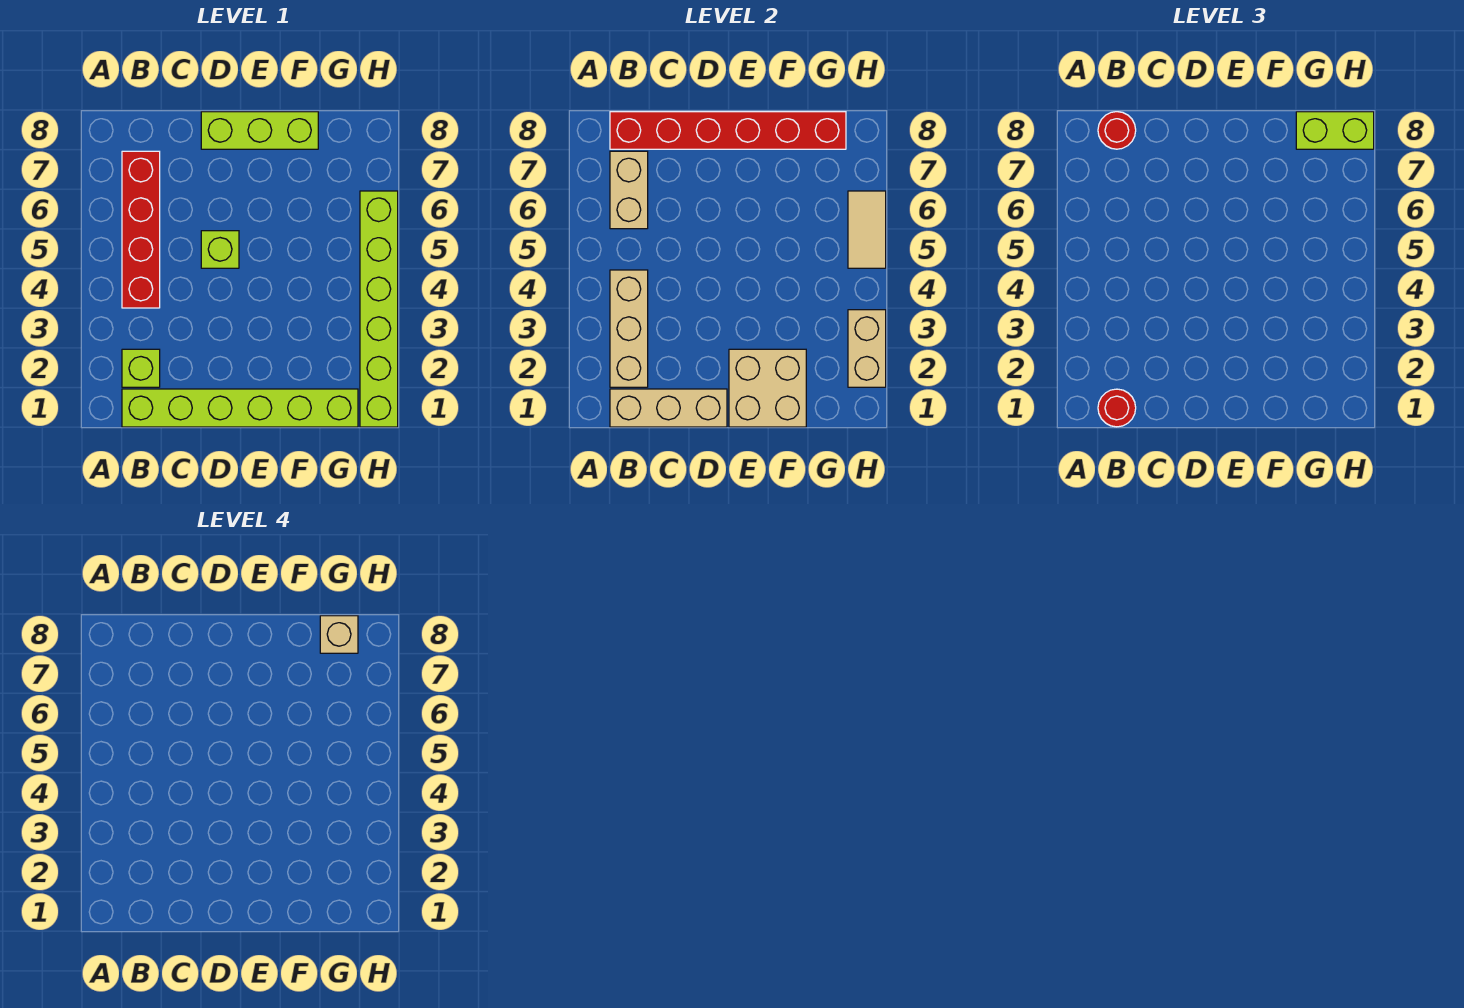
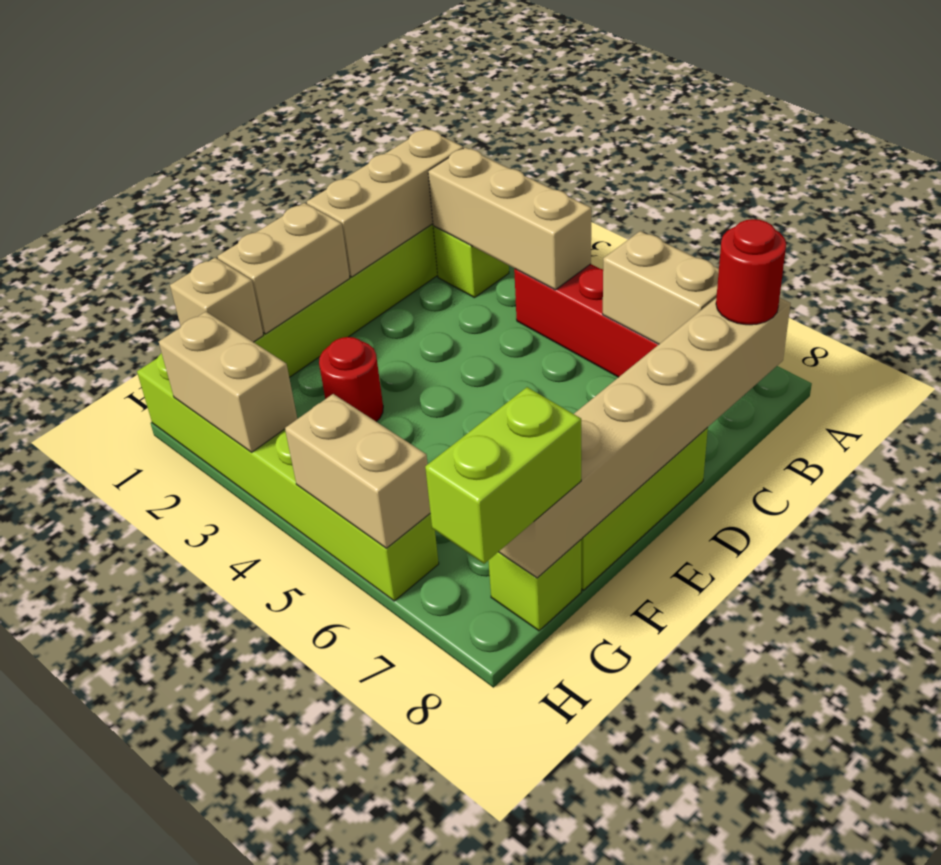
red round brick B1 level 3 -> red round brick F3 level 1
red brick B8:G8 level 2 -> tan brick B8:G8 level 2
lime brick D5 level 1 -> lime brick G8 level 1
tan brick E1:F2 level 2 -> tan brick E1:F1 level 2
tan brick G8 level 4 -> tan brick G1 level 2
tan tile H5:H6 level 2 -> tan brick H5:H6 level 2

